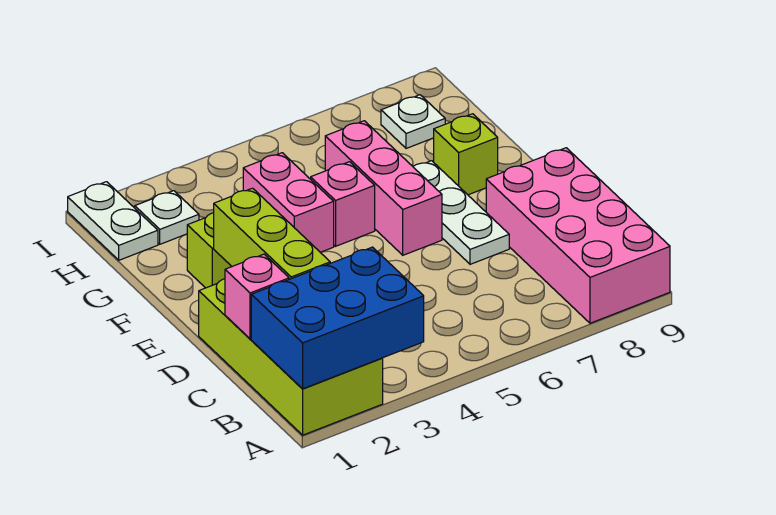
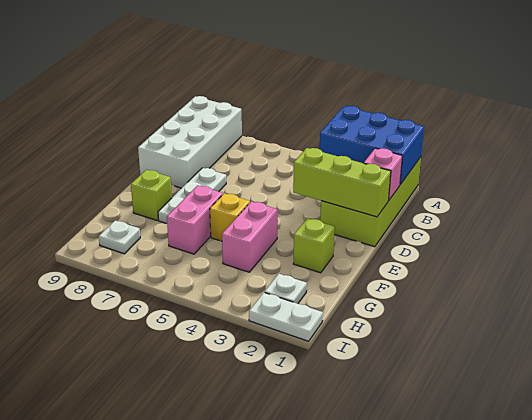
pink brick A8:D9 level 1 -> white brick A8:D9 level 1
lime brick C2:E2 level 2 -> lime brick D1:D3 level 2
pink brick E6:G6 level 1 -> pink brick F6:G6 level 1
pink brick F5 level 1 -> yellow brick F5 level 1
white plate H1:I1 level 1 -> white plate I1:I2 level 1

